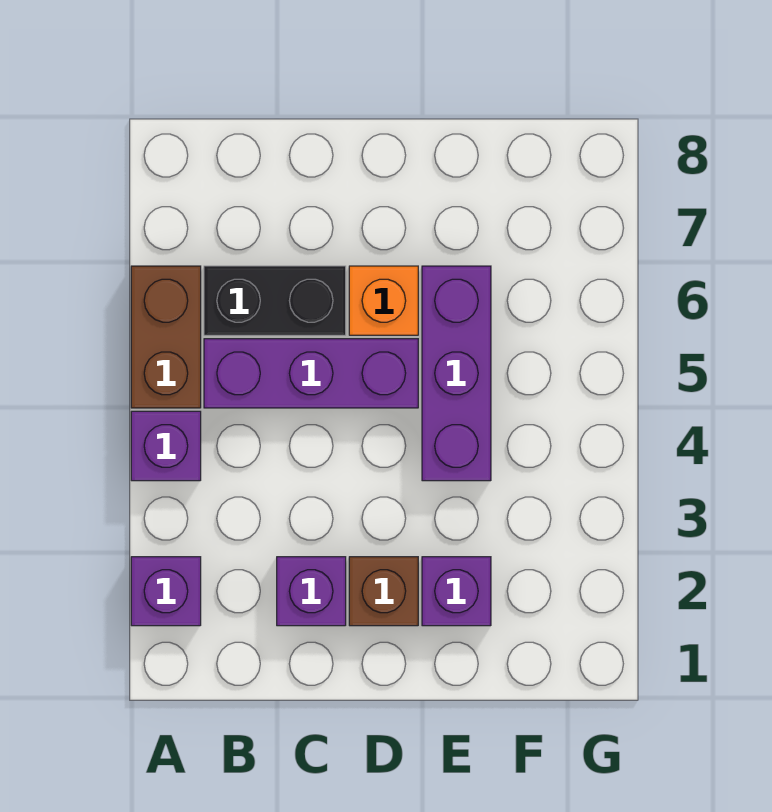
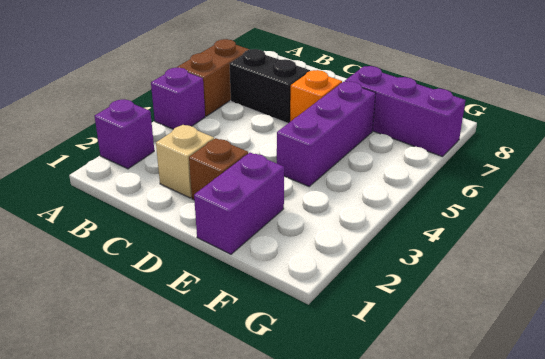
purple brick B5:D5 level 1 -> purple brick E7:G7 level 1
purple brick C2 level 1 -> tan brick C2 level 1
purple brick E2 level 1 -> purple brick E1:E2 level 1

